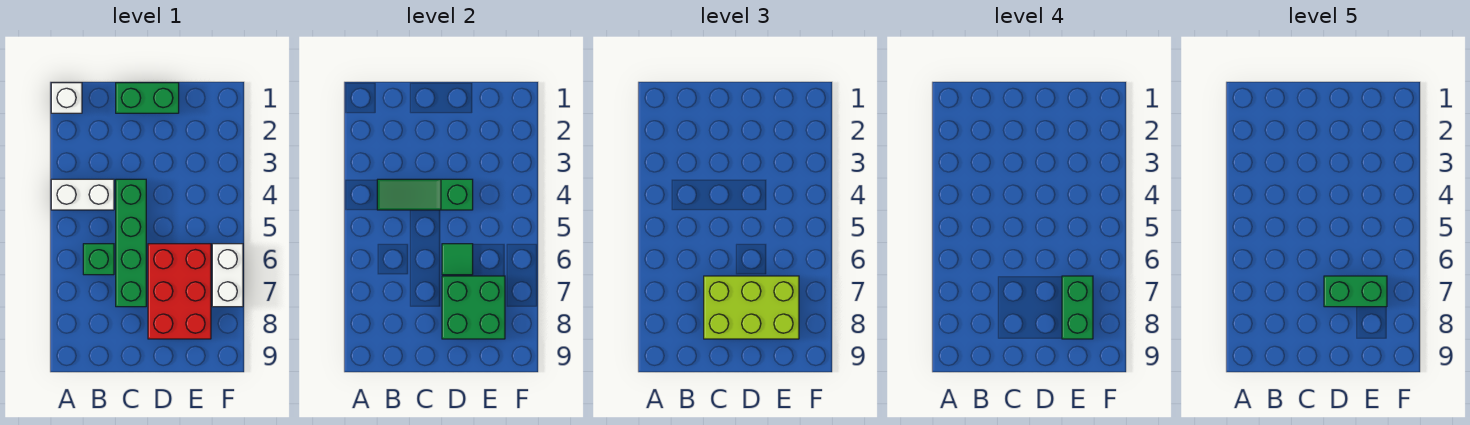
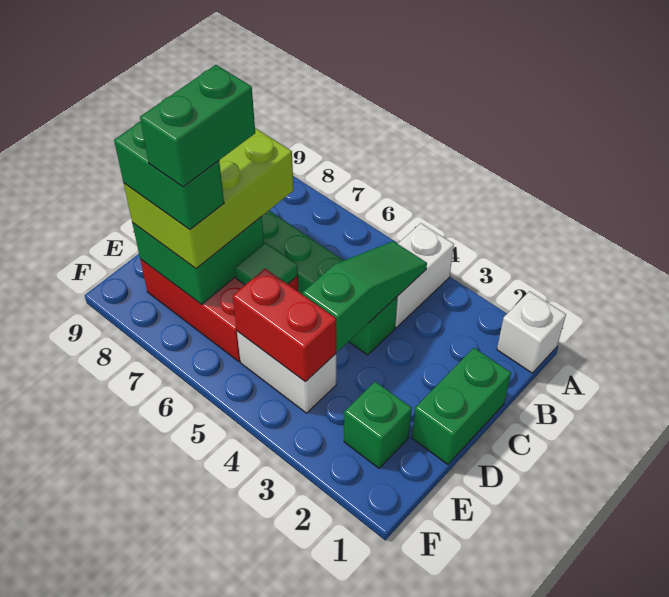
green brick B6 level 1 -> green brick E2 level 1
none -> red brick E4:E5 level 2
white brick F6:F7 level 1 -> white brick E4:E5 level 1

